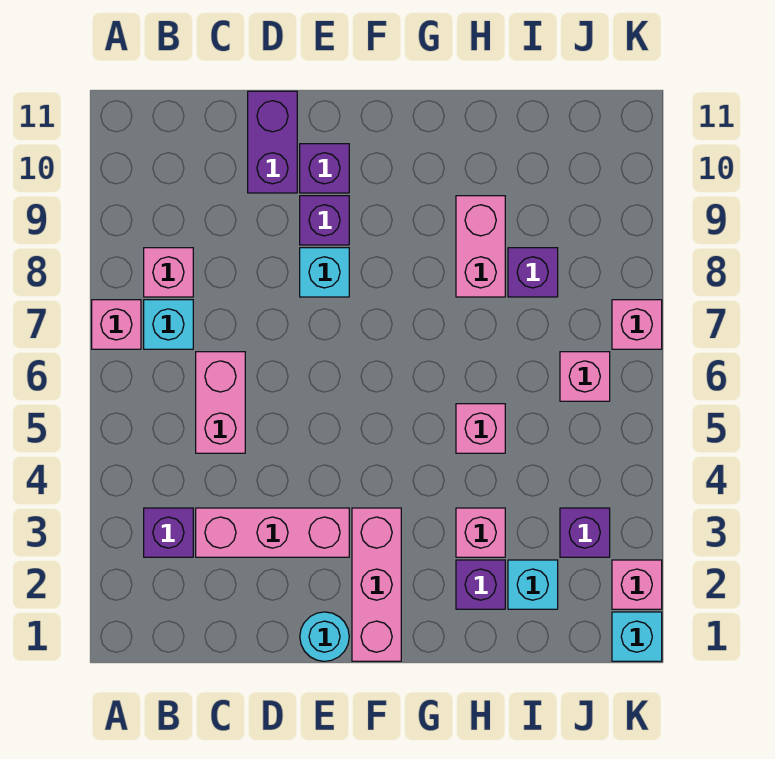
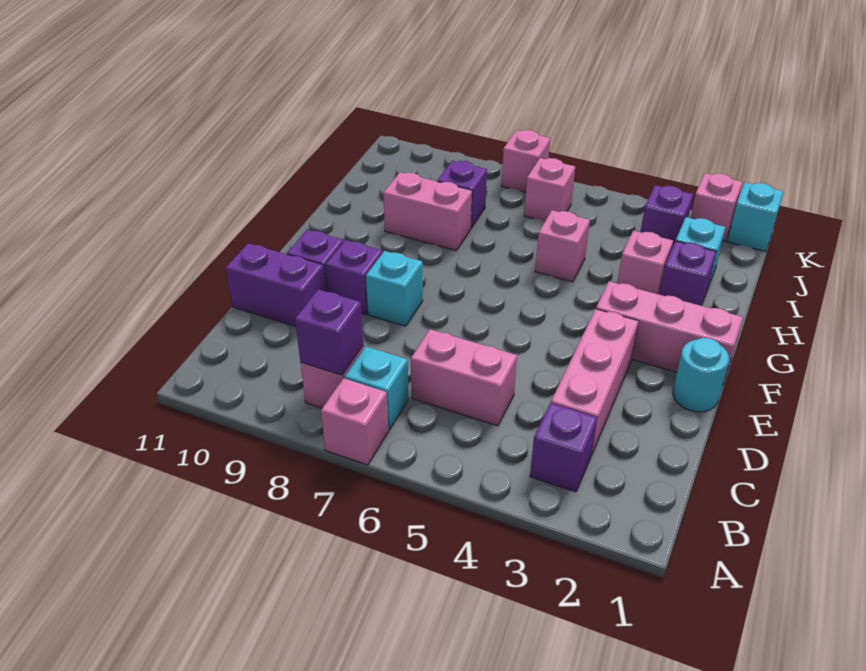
none -> purple brick B8 level 2

